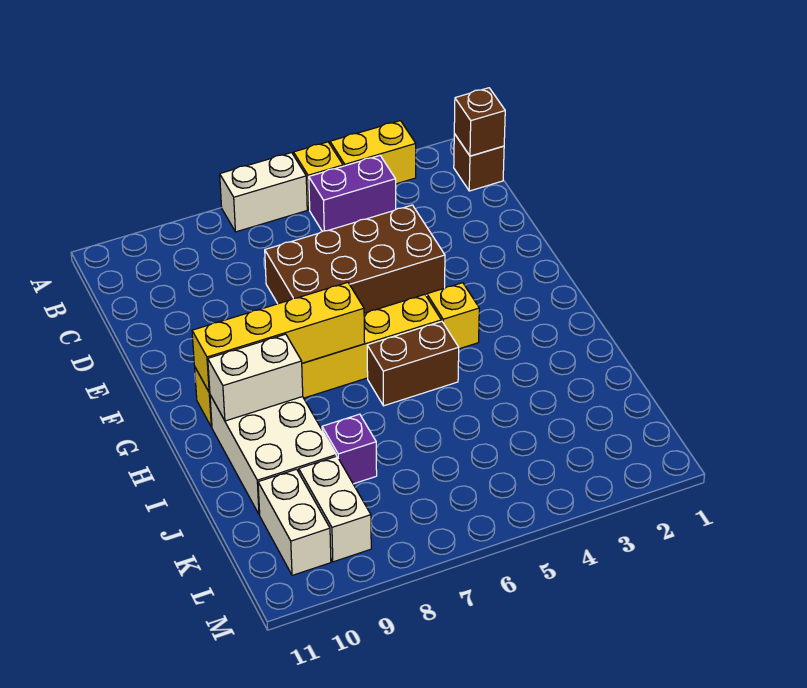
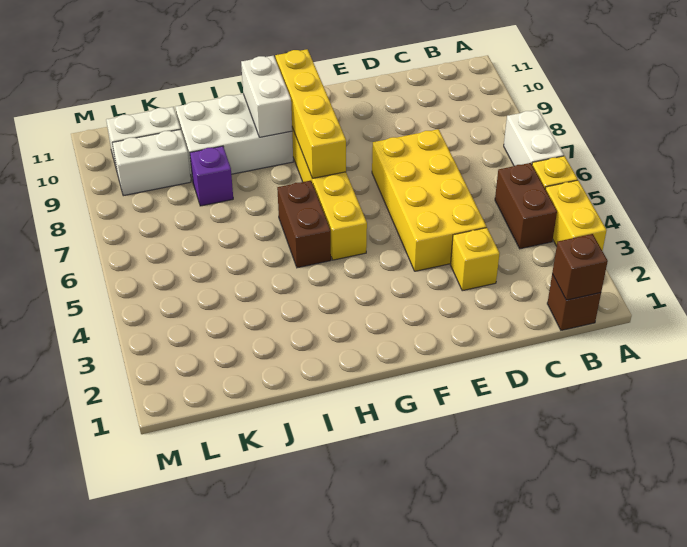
purple brick B4:B5 level 1 -> brown brick B4:B5 level 1
brown brick D4:E7 level 1 -> yellow brick D4:E7 level 1
yellow brick G4 level 1 -> yellow brick D3 level 1

